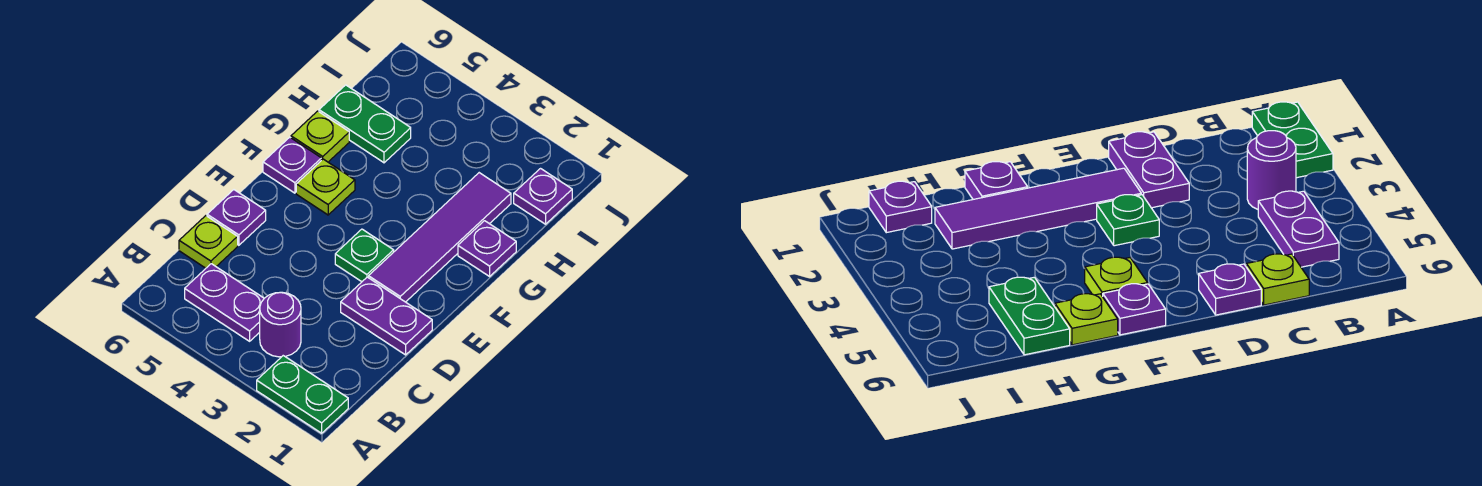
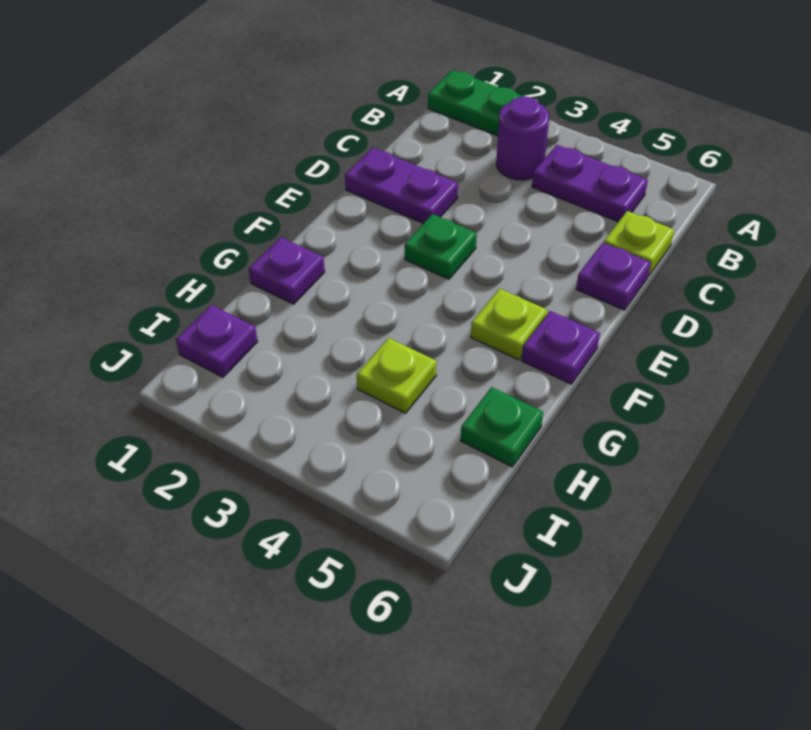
purple tile E2:H2 level 1 -> none
lime plate G6 level 1 -> lime plate H4 level 1
green plate H5:H6 level 1 -> green plate H6 level 1

